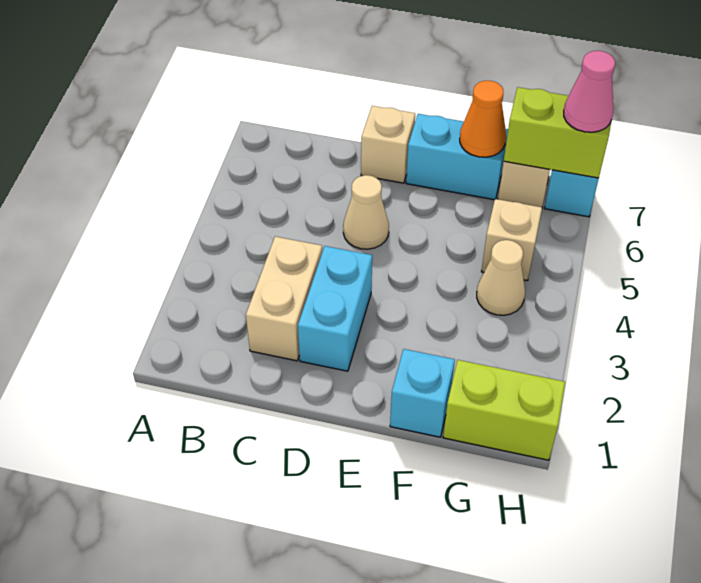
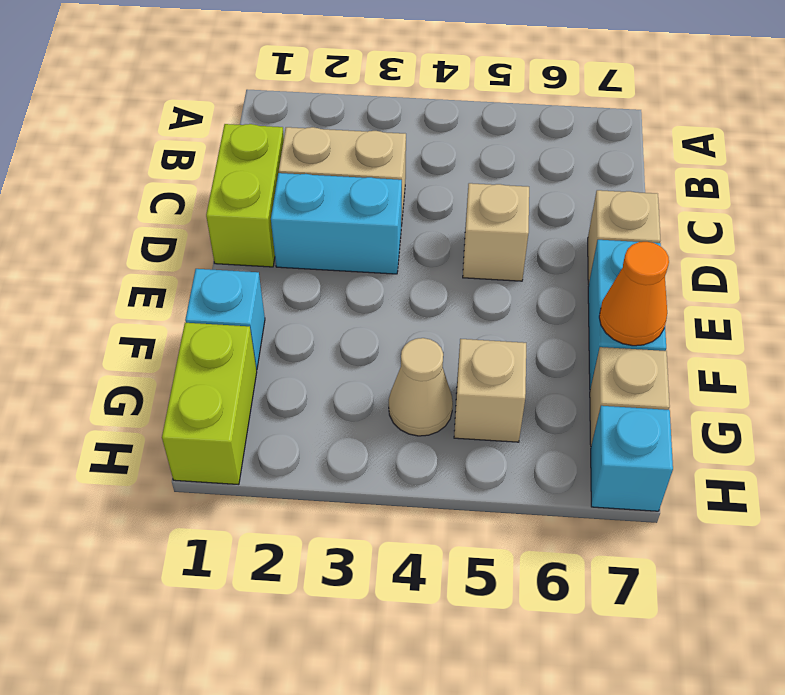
tan cone D5 level 1 -> tan brick D5 level 1
lime brick G7:H7 level 2 -> lime brick C1:D1 level 1
pink cone H7 level 3 -> none

